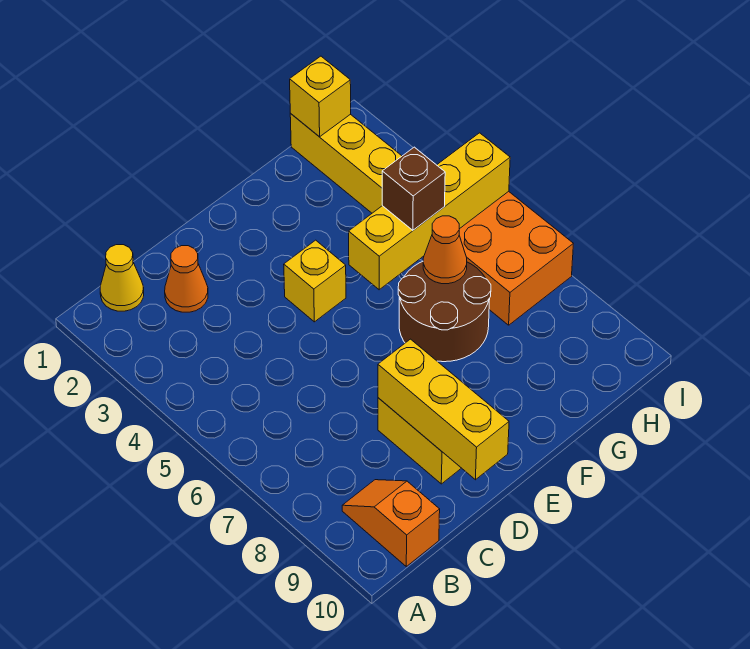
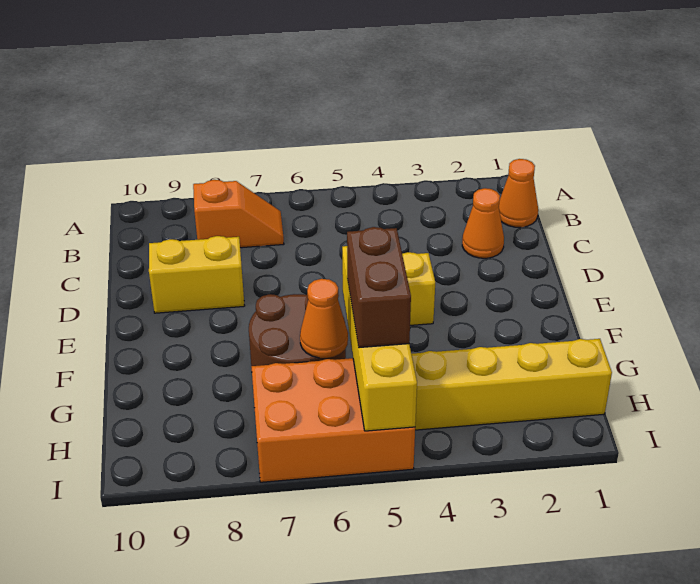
yellow cone B1 level 1 -> orange cone B1 level 1
orange slope B9:B10 level 1 top 10 -> orange slope B7:B8 level 1 top 8
yellow brick D8:D10 level 2 -> none
brown brick G5 level 3 -> brown brick G5:H5 level 3
yellow brick H1 level 2 -> none

